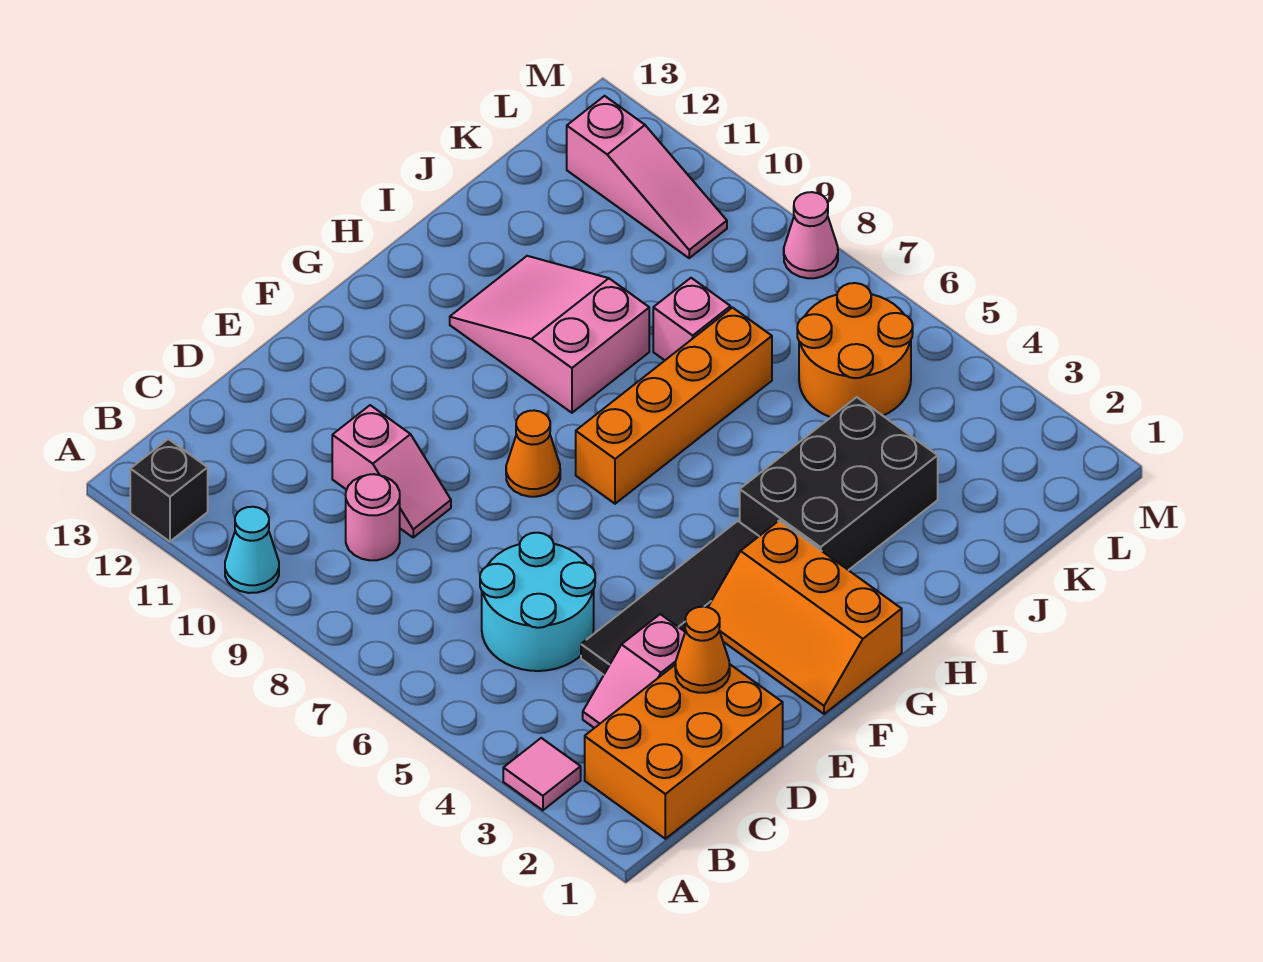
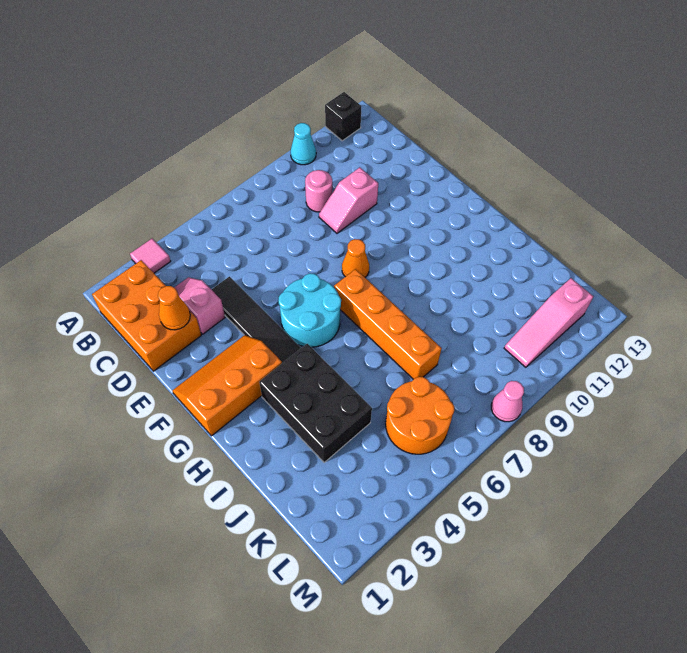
cyan round brick C5:D6 level 1 -> cyan round brick F5:G6 level 1
pink slope H9:I11 level 1 top 9 -> none
pink brick J8 level 1 -> none

